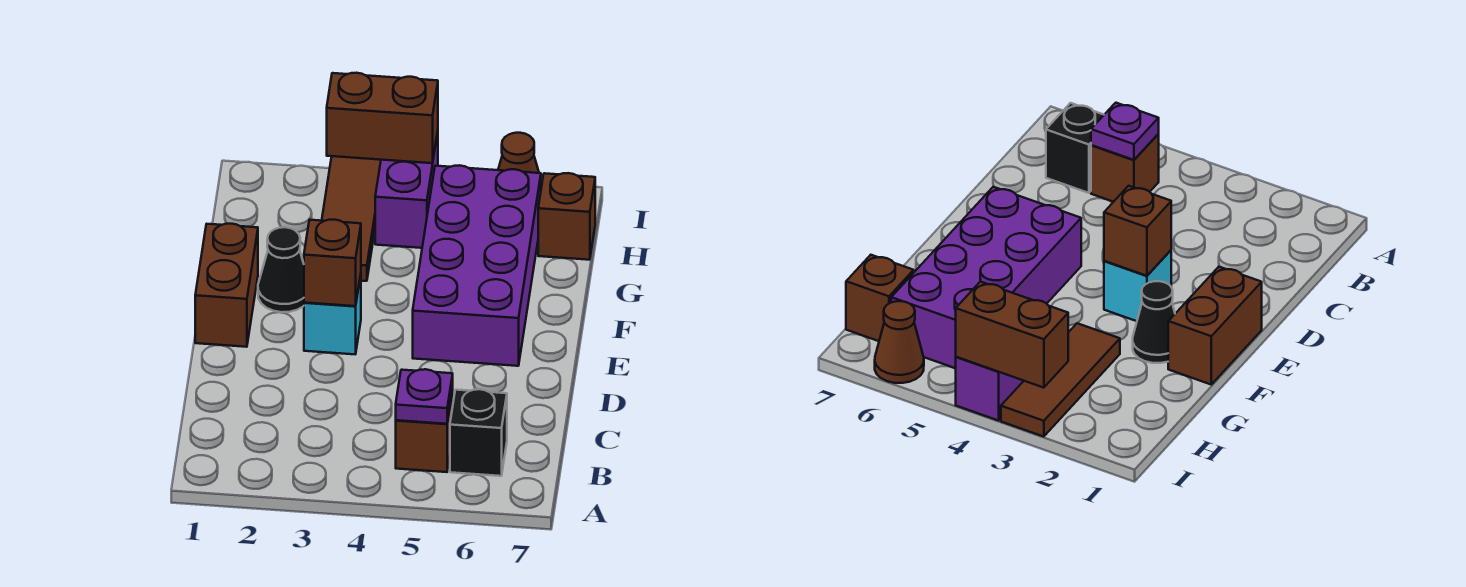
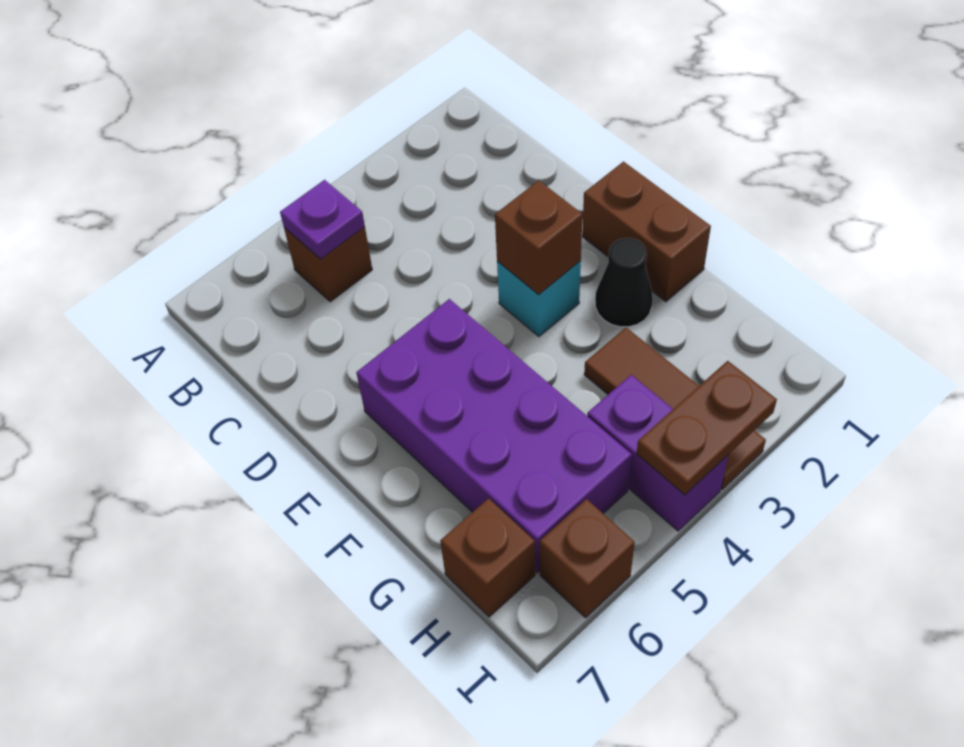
black brick B6 level 1 -> none
brown brick I3:I4 level 2 -> brown plate I3:I4 level 2
brown cone I6 level 1 -> brown brick I6 level 1

